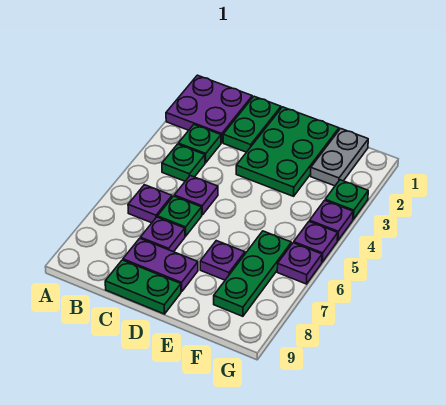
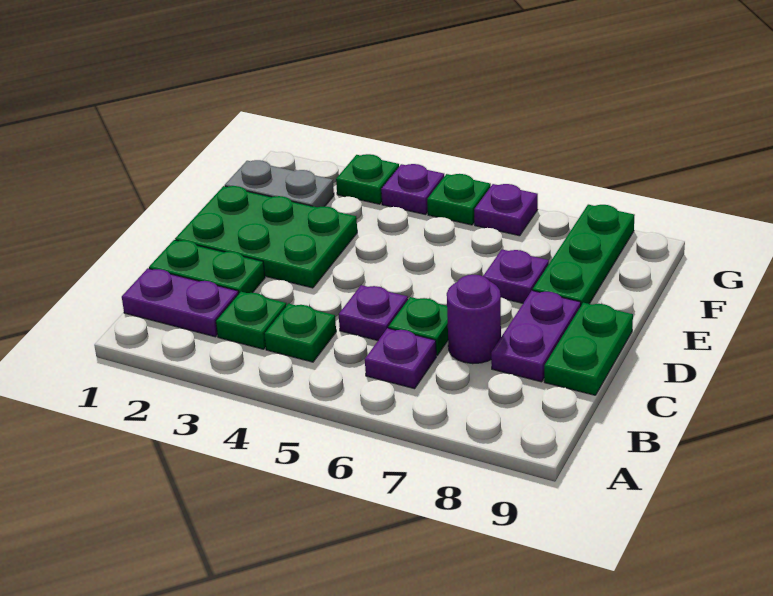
purple plate A1:B2 level 1 -> purple plate B1:B2 level 1
purple plate C7 level 1 -> purple round brick C7 level 1
green plate F6:F8 level 1 -> green plate E8:G8 level 1
purple plate G5 level 1 -> green plate G5 level 1

